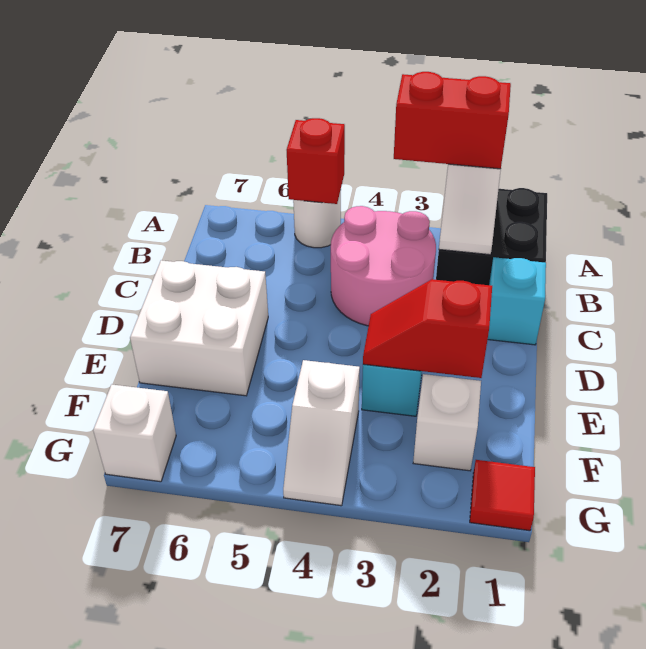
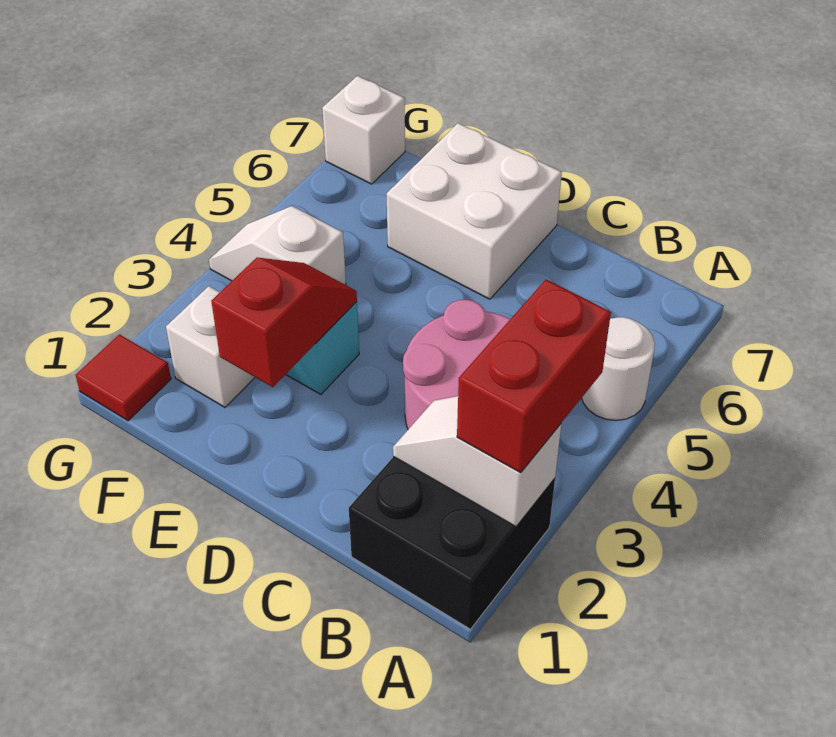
red brick A5 level 2 -> none
cyan brick C1 level 1 -> none

